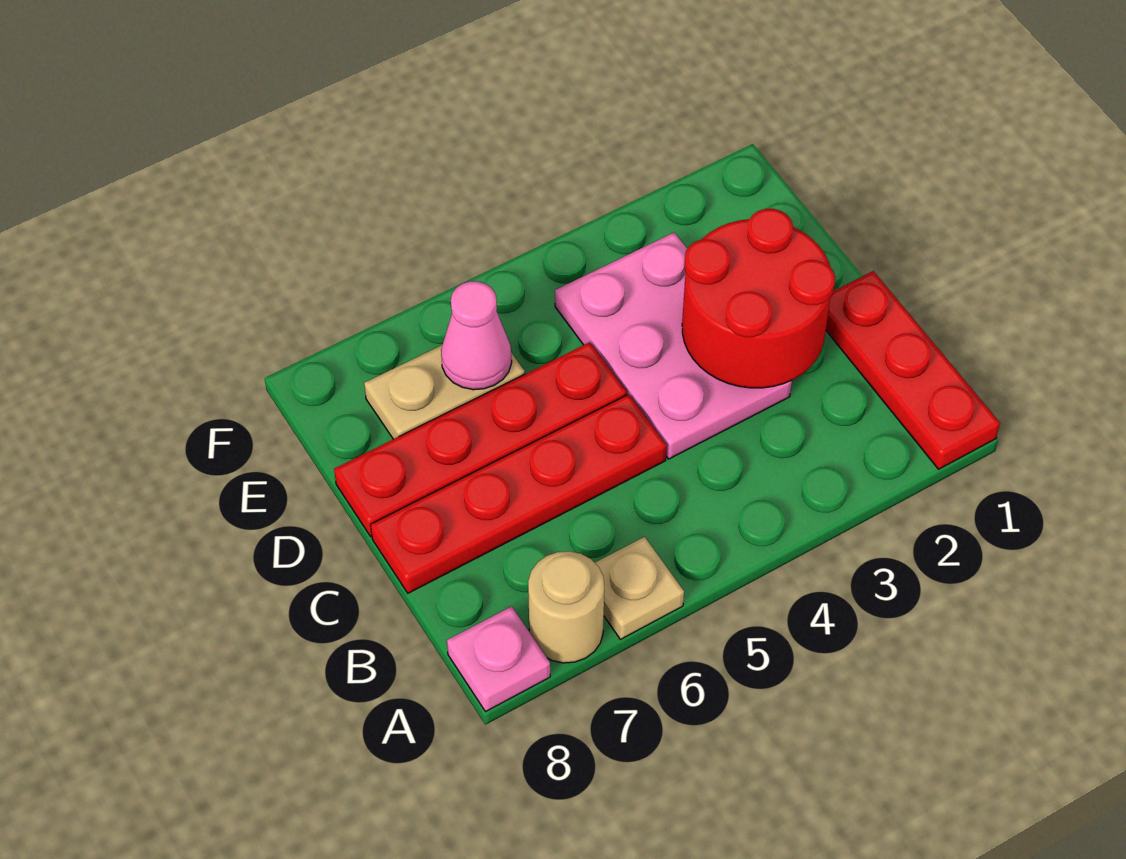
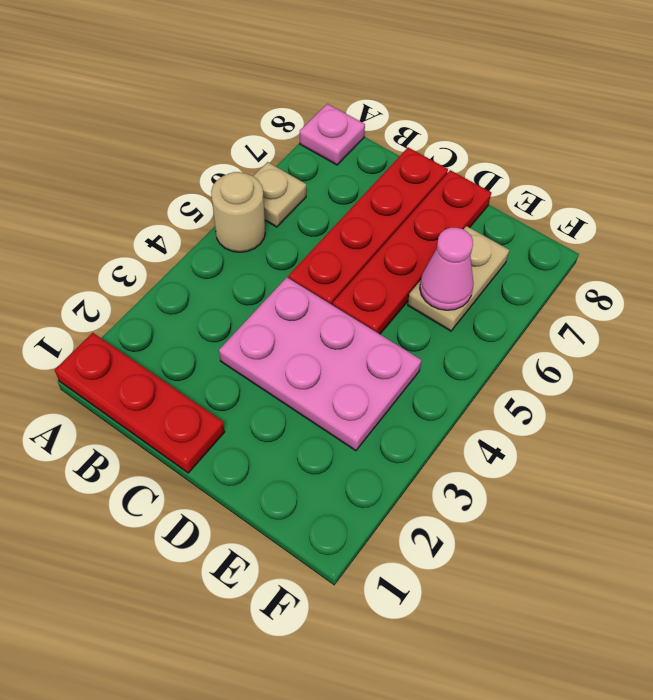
tan round brick A7 level 1 -> tan round brick A5 level 1
red round brick C2:D3 level 2 -> none

